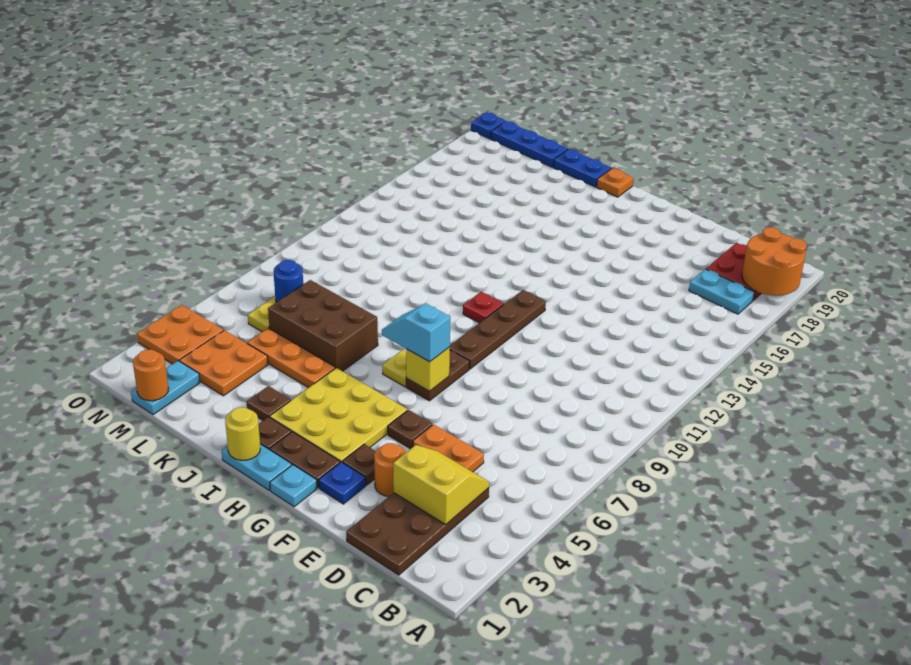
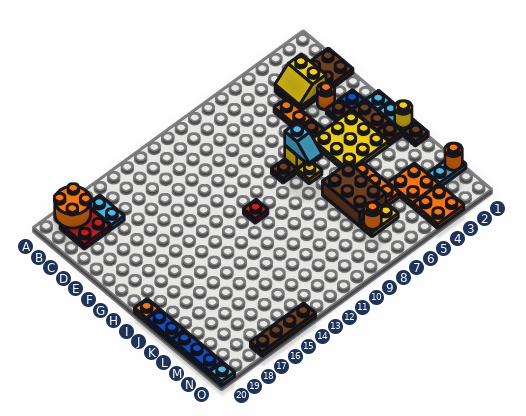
brown plate G9:G12 level 1 -> brown plate O14:O17 level 1
brown plate J3 level 1 -> brown plate J1 level 1
blue round brick M7 level 2 -> orange round brick M7 level 2
blue plate O20 level 1 -> cyan plate O20 level 1

